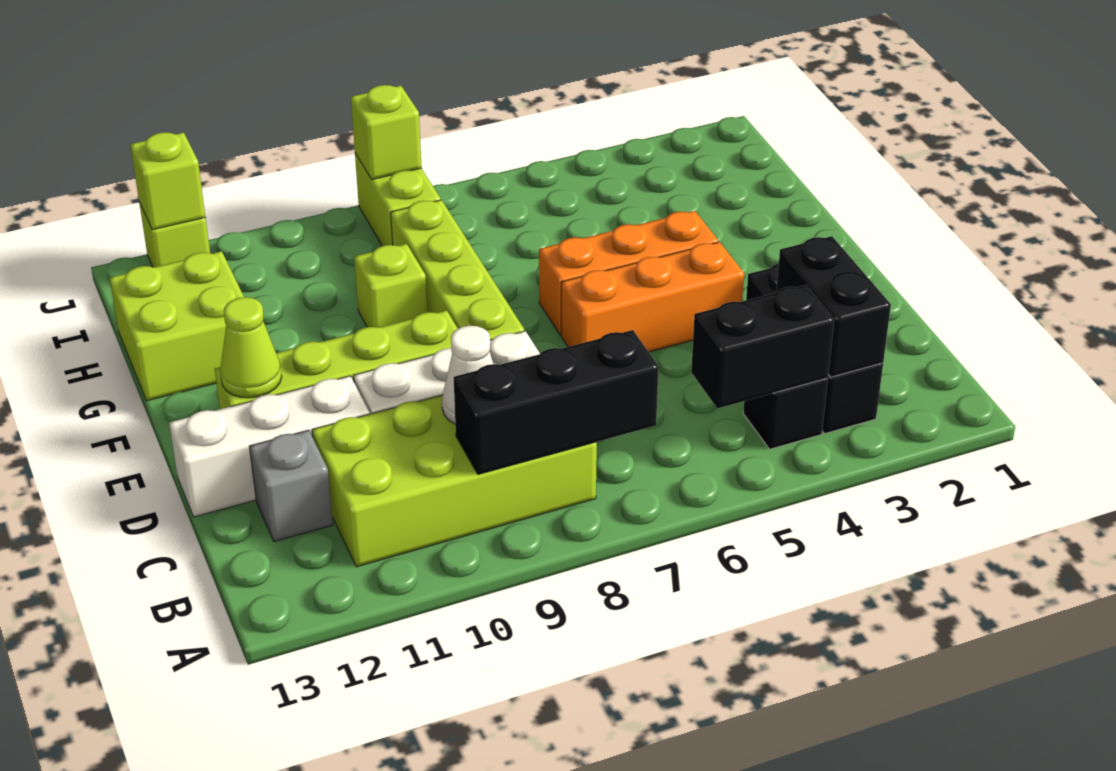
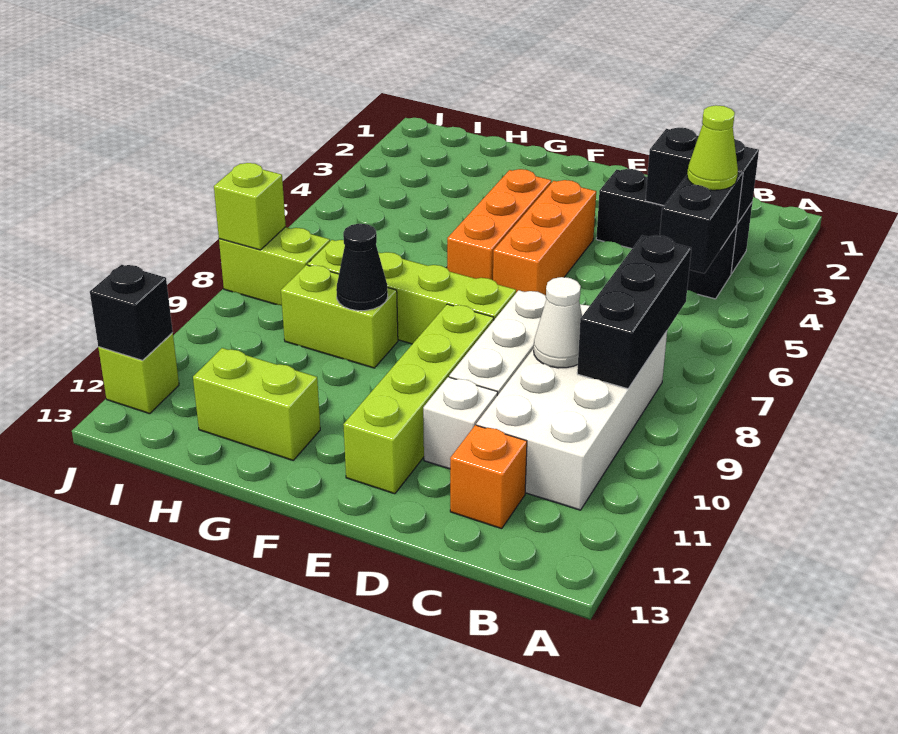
lime brick B8:C11 level 1 -> white brick B8:C11 level 1
grey brick C12 level 1 -> orange brick C12 level 1
white brick D11:D13 level 1 -> white brick D11 level 1
lime cone E12 level 2 -> lime cone B4 level 3
lime brick G9 level 1 -> lime brick G9:H9 level 1
none -> black cone G9 level 2
lime brick G12:H13 level 1 -> lime brick G12:H12 level 1
lime brick J12 level 2 -> black brick J12 level 2

